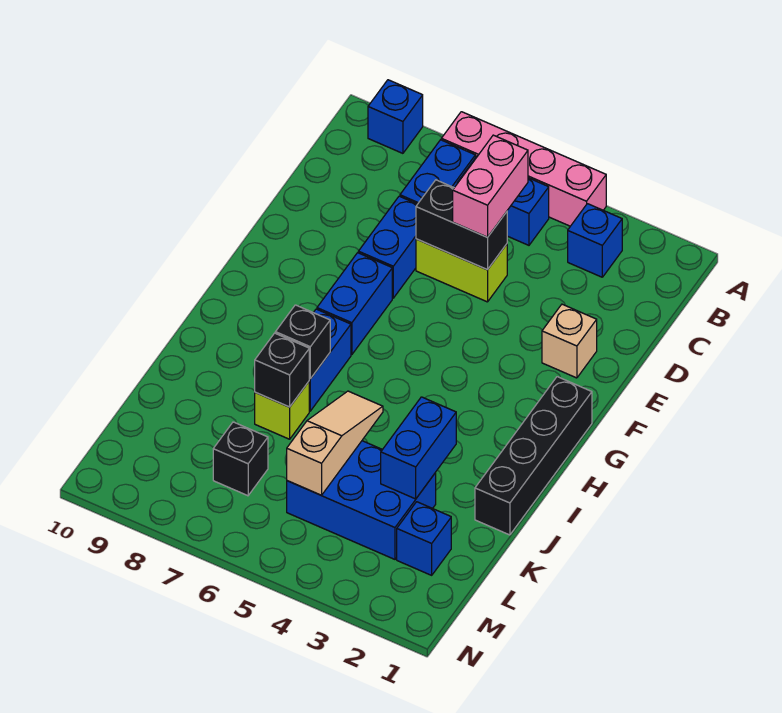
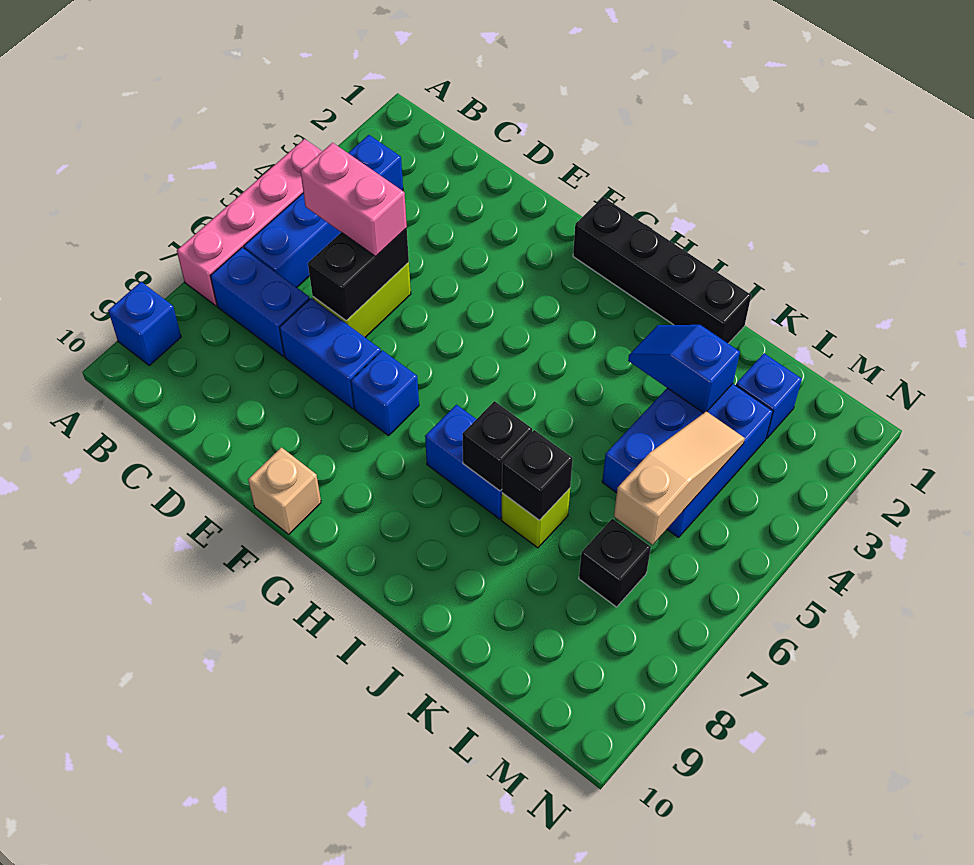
tan brick E2 level 1 -> tan brick F10 level 1
blue brick F7:G7 level 1 -> blue brick F7 level 1
blue brick J3:K3 level 2 -> blue slope J3:K3 level 2 top K
tan slope J5:L5 level 2 top L -> tan slope L4:L6 level 2 top 6

